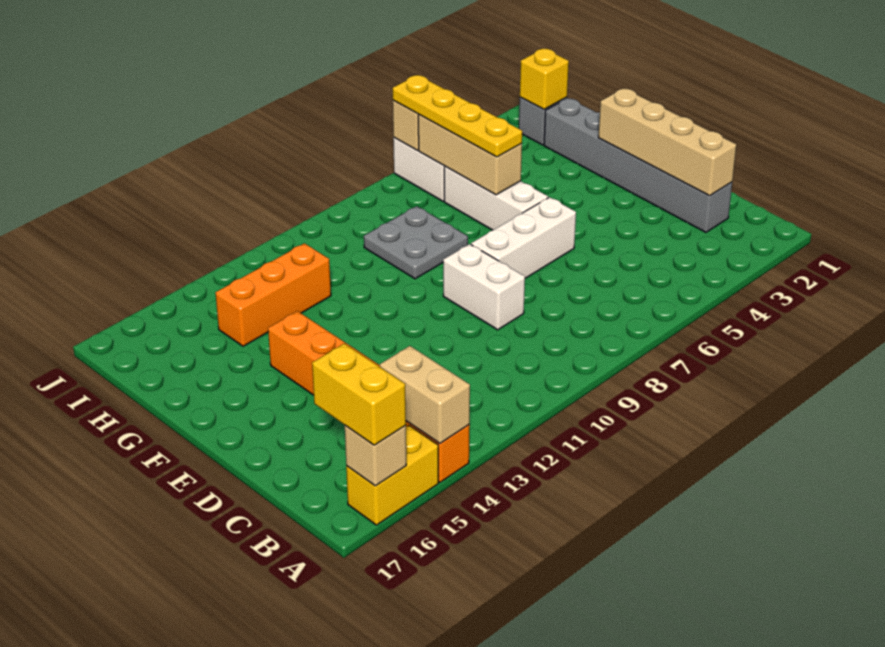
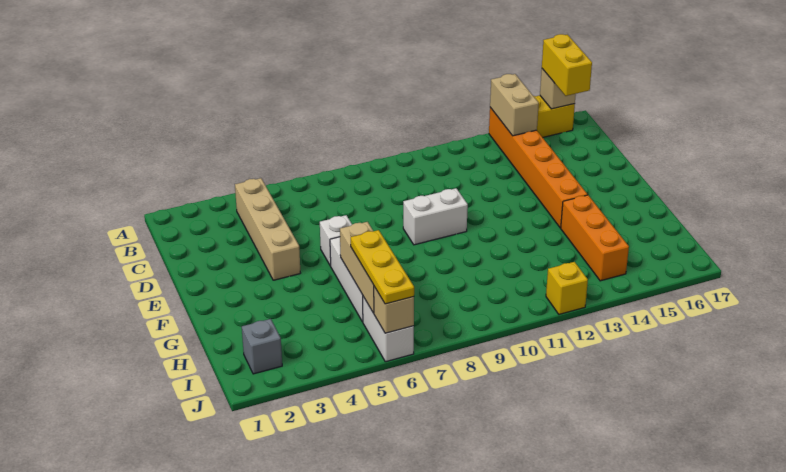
grey brick C2:H2 level 1 -> none
tan brick C2:F2 level 2 -> tan brick B4:E4 level 1
white brick D9:E9 level 1 -> white brick E9:E10 level 1
white brick E6:E8 level 1 -> white brick E6 level 1
yellow plate G6:J6 level 3 -> yellow plate H6:J6 level 3
grey plate G8:H9 level 1 -> none
orange brick H12:H14 level 1 -> orange brick G14:I14 level 1
yellow brick I2 level 2 -> yellow brick J12 level 1

